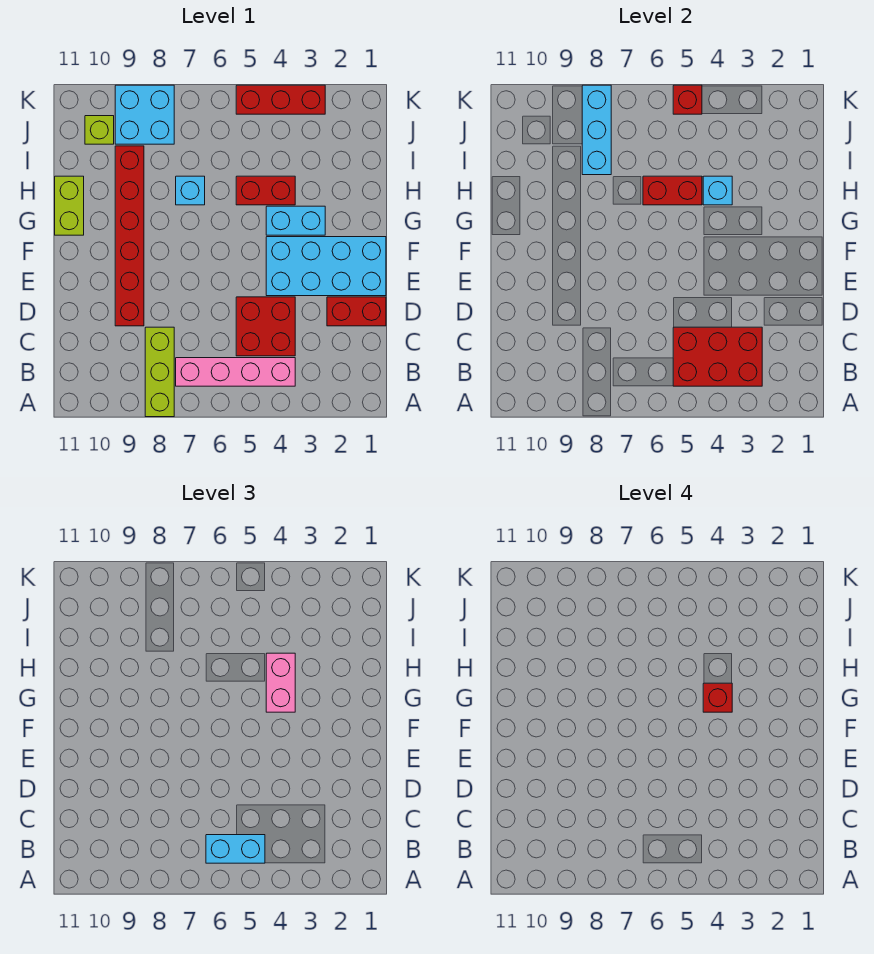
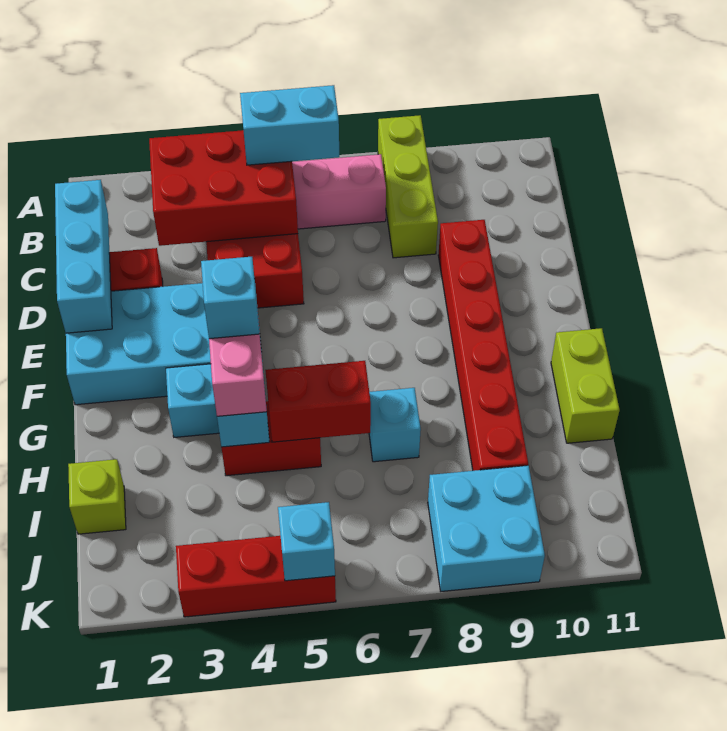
red brick G4 level 4 -> cyan brick G4 level 4
cyan brick I8:K8 level 2 -> cyan brick C1:E1 level 2
lime brick J10 level 1 -> lime brick I1 level 1
red brick K5 level 2 -> cyan brick K5 level 2

